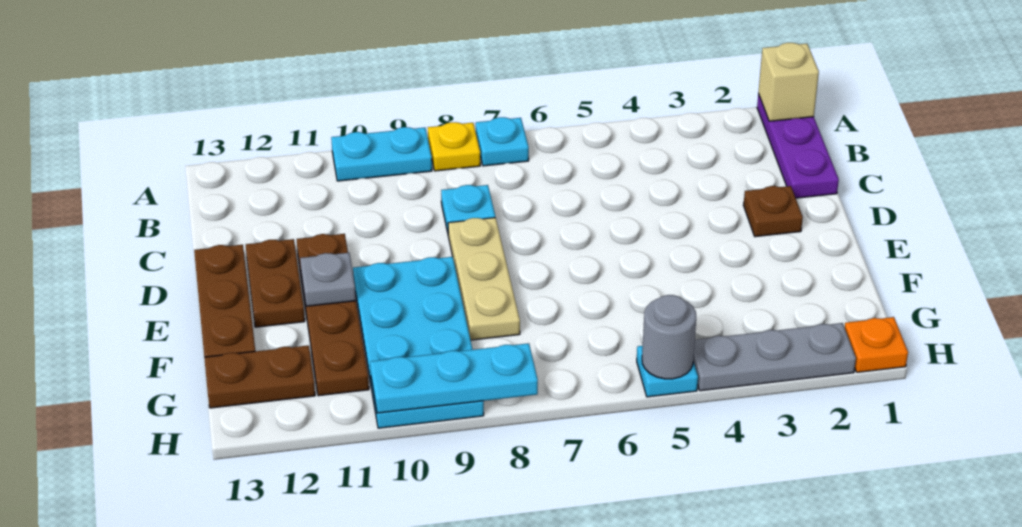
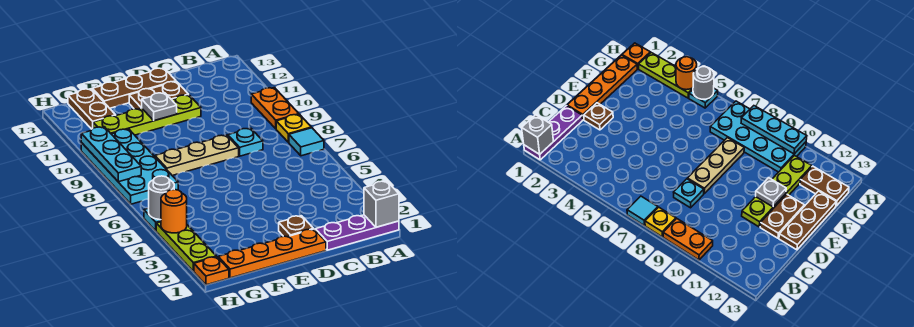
tan brick A1 level 2 -> grey brick A1 level 2
cyan plate A7 level 1 -> cyan tile A7 level 1
cyan plate A9:A10 level 1 -> orange plate A9:A10 level 1
none -> orange plate D1:G1 level 1
brown plate D11:G11 level 1 -> lime plate D11:G11 level 1
cyan plate E9:H10 level 1 -> cyan plate G7:H10 level 1
grey plate H2:H4 level 1 -> lime plate H2:H4 level 1
none -> orange round brick H4 level 2

